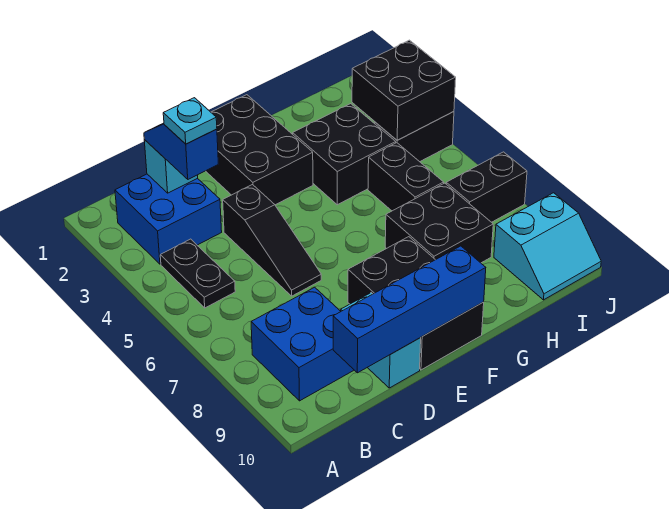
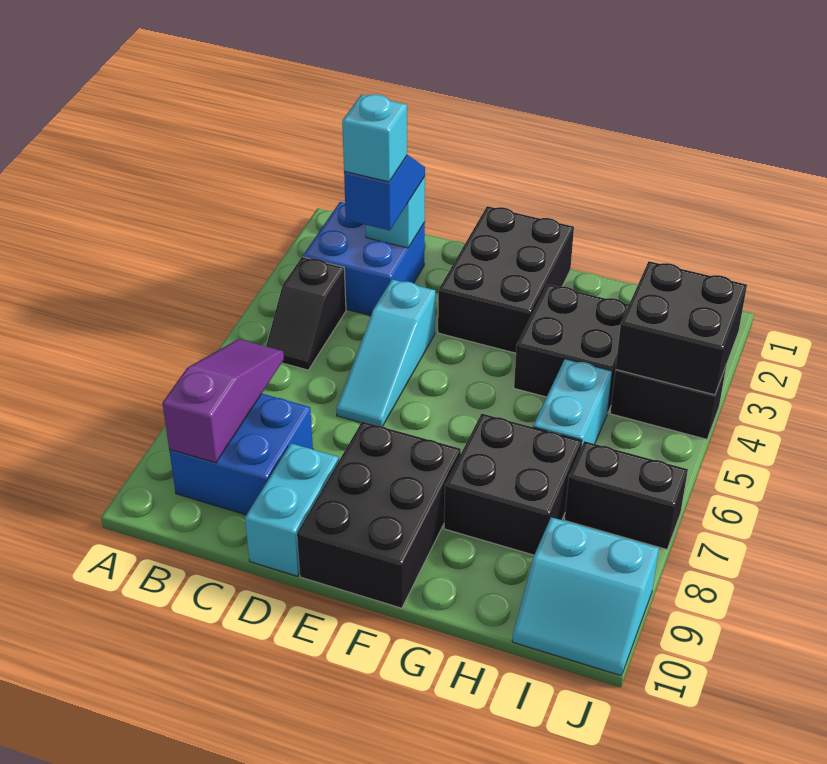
black plate B4:B5 level 1 -> black slope B4:B5 level 1 top 4
none -> purple slope B7:B9 level 2 top 9
cyan plate C3 level 4 -> cyan brick C3 level 4
blue brick C10:F10 level 2 -> none
black slope D4:D6 level 1 top 4 -> cyan slope D4:D6 level 1 top 4
black brick H5:H6 level 1 -> cyan brick H5:H6 level 1

